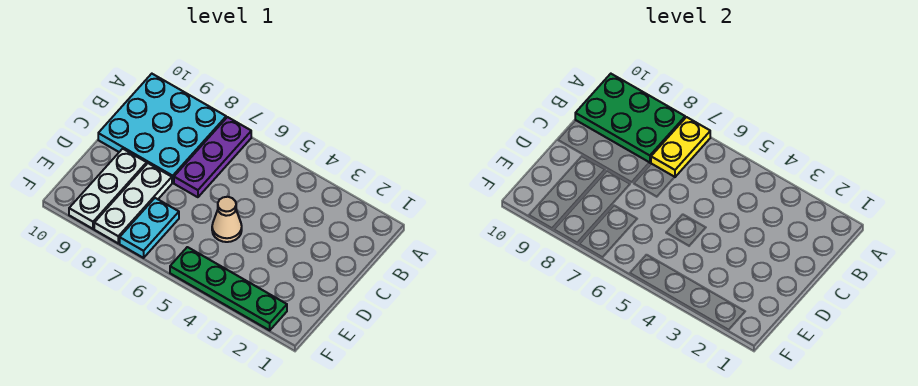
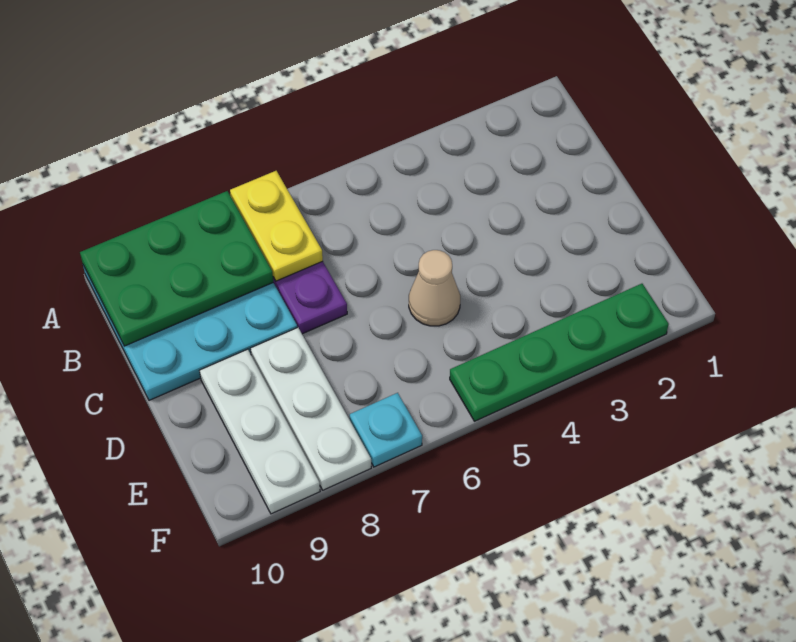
cyan plate E7:F7 level 1 -> cyan plate F7 level 1

